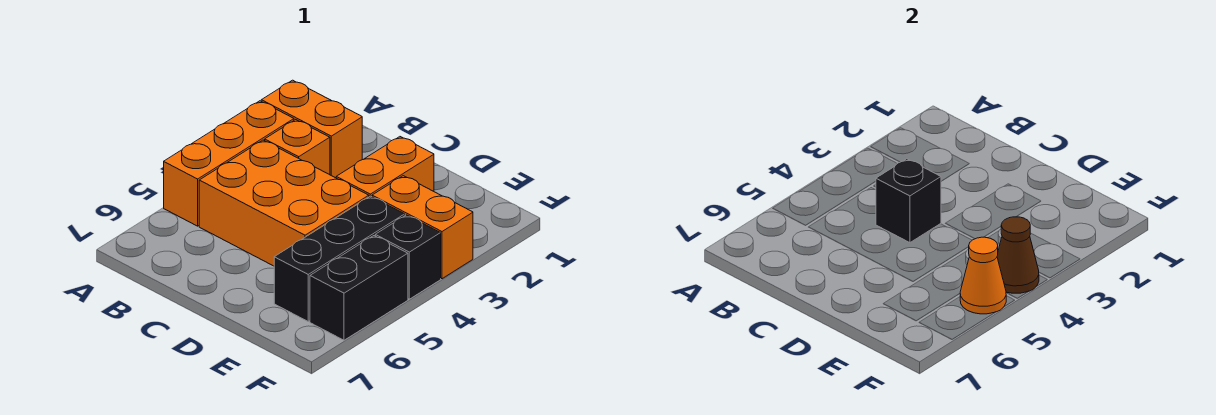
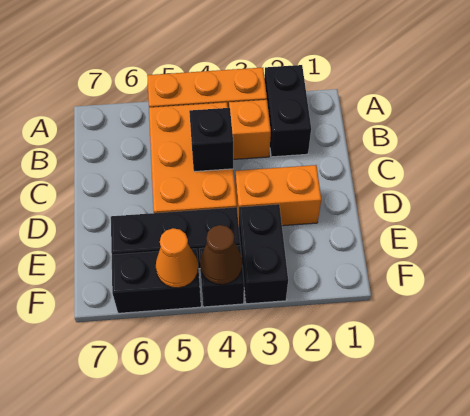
orange brick A2:B2 level 1 -> black brick A2:B2 level 1
orange brick E3:F3 level 1 -> black brick E3:F3 level 1

